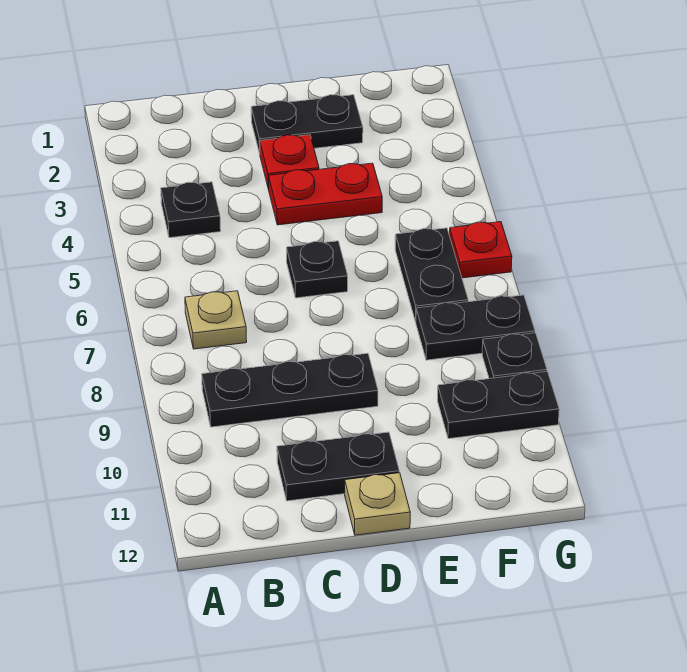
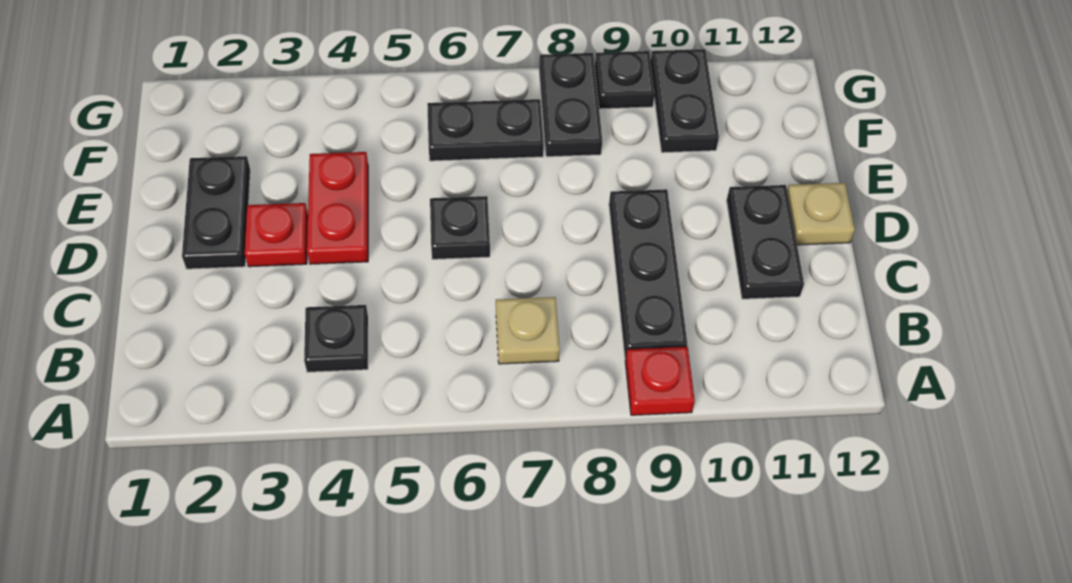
red plate G6 level 1 -> red plate A9 level 1

